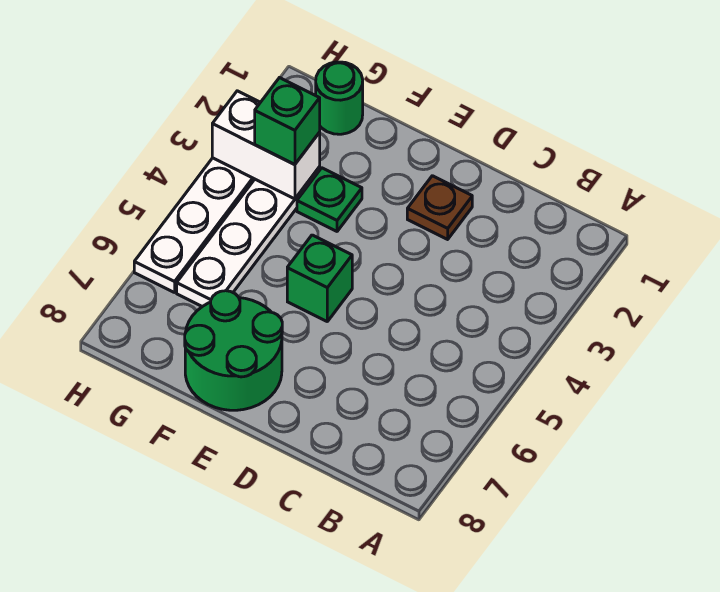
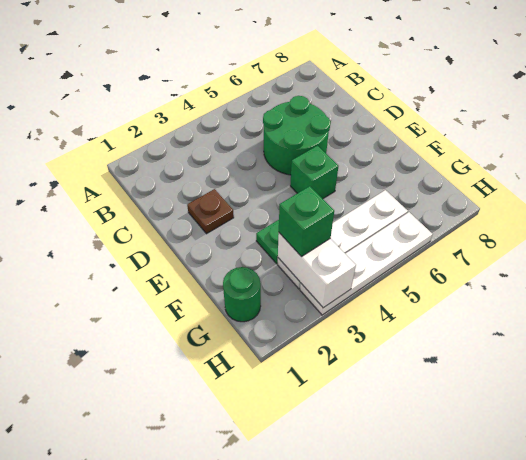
green round brick E7:F8 level 1 -> green round brick C5:D6 level 1

